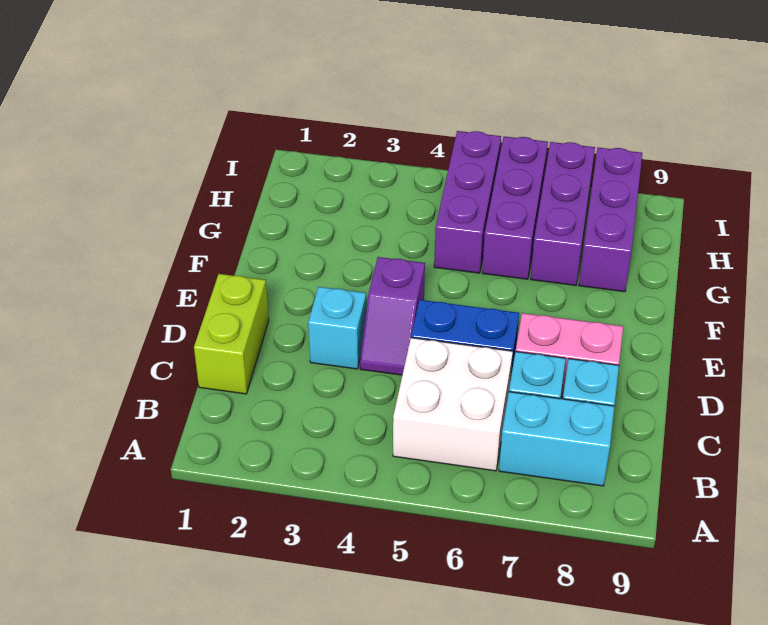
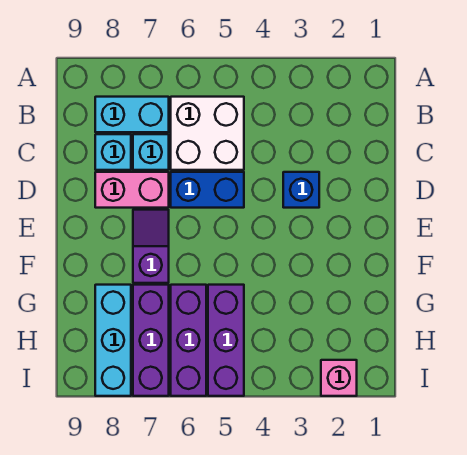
lime brick C1:D1 level 1 -> none
cyan brick D3 level 1 -> blue brick D3 level 1
purple slope D4:E4 level 1 top E -> purple slope E7:F7 level 1 top F
purple brick G8:I8 level 1 -> cyan brick G8:I8 level 1
none -> pink brick I2 level 1

